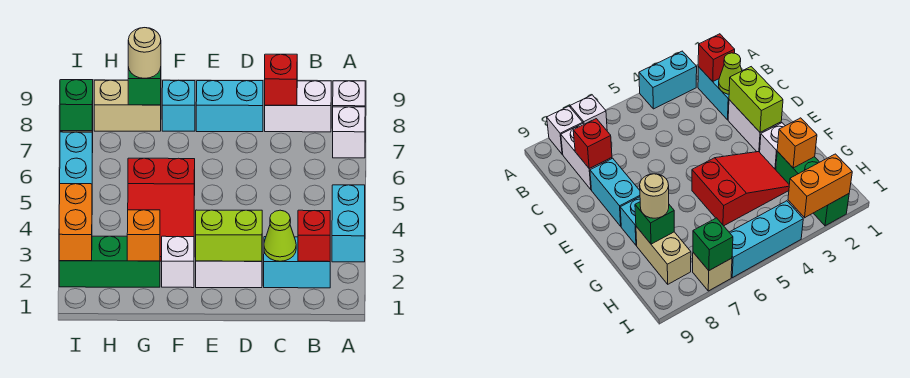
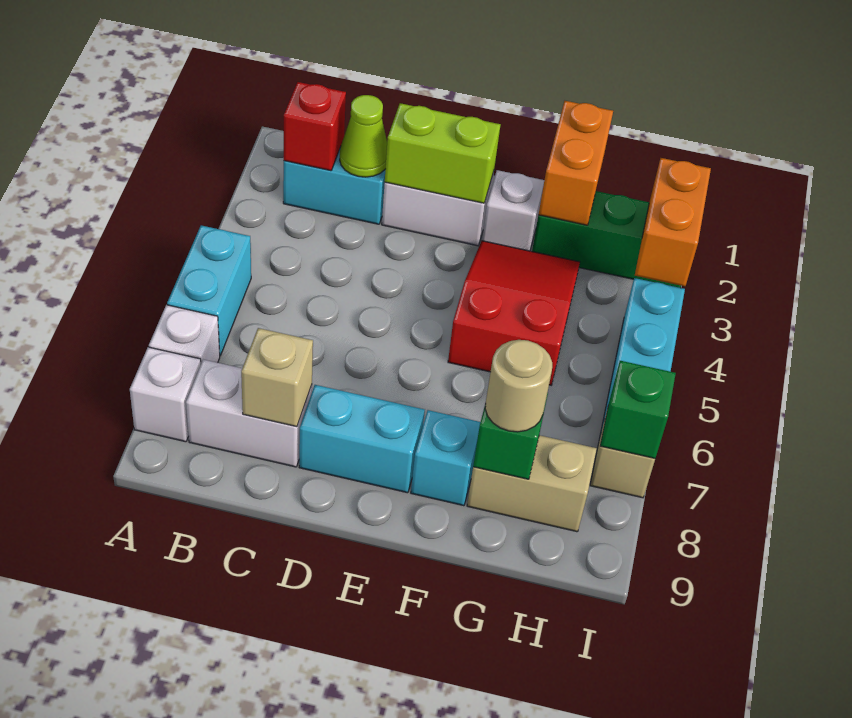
cyan brick A3:A4 level 1 -> cyan brick A5:A6 level 1
red brick C8 level 2 -> tan brick C8 level 2
orange brick G2 level 2 -> orange brick G1:G2 level 2

